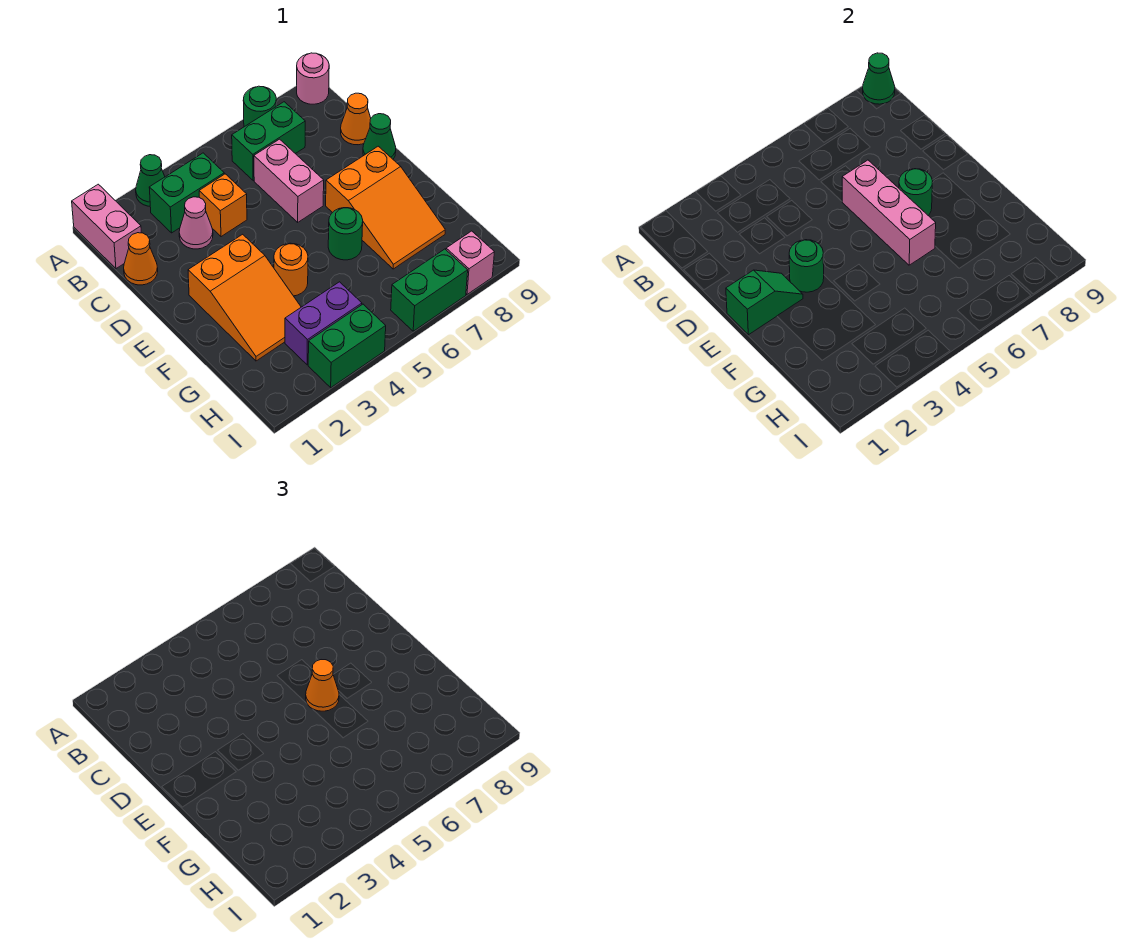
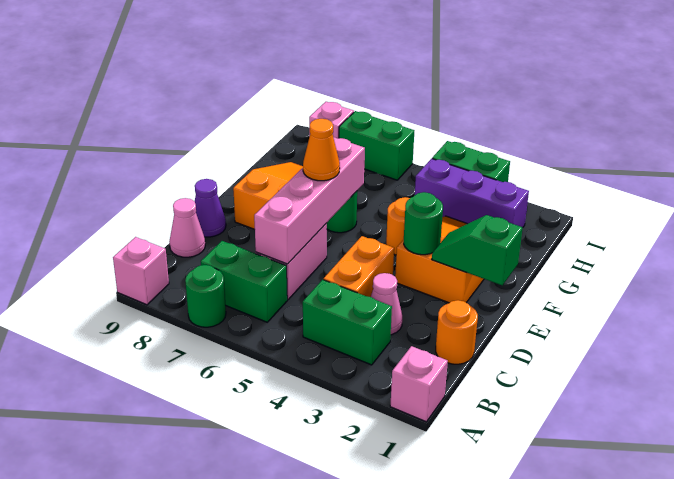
pink brick A1:B1 level 1 -> pink brick A1 level 1
green cone A3 level 1 -> none
pink round brick A9 level 1 -> pink brick A9 level 1
green cone A9 level 2 -> none
orange cone C1 level 1 -> orange round brick C1 level 1
orange brick C4 level 1 -> orange brick C4:D4 level 1
orange cone C9 level 1 -> pink cone C9 level 1
pink brick D6:F6 level 2 -> pink brick C6:F6 level 2
green cone D9 level 1 -> purple cone D9 level 1
green round brick E7 level 2 -> none
purple brick H3:H4 level 1 -> purple brick H2:H4 level 1

